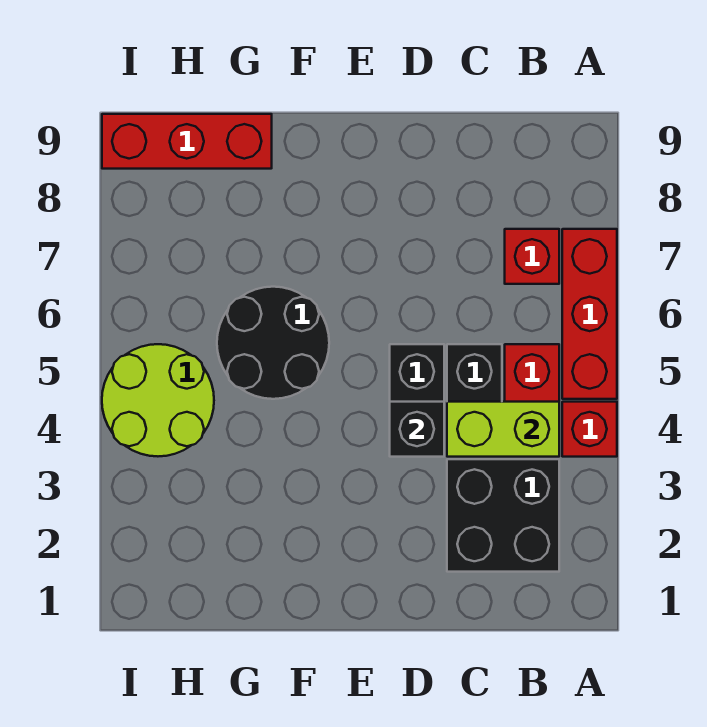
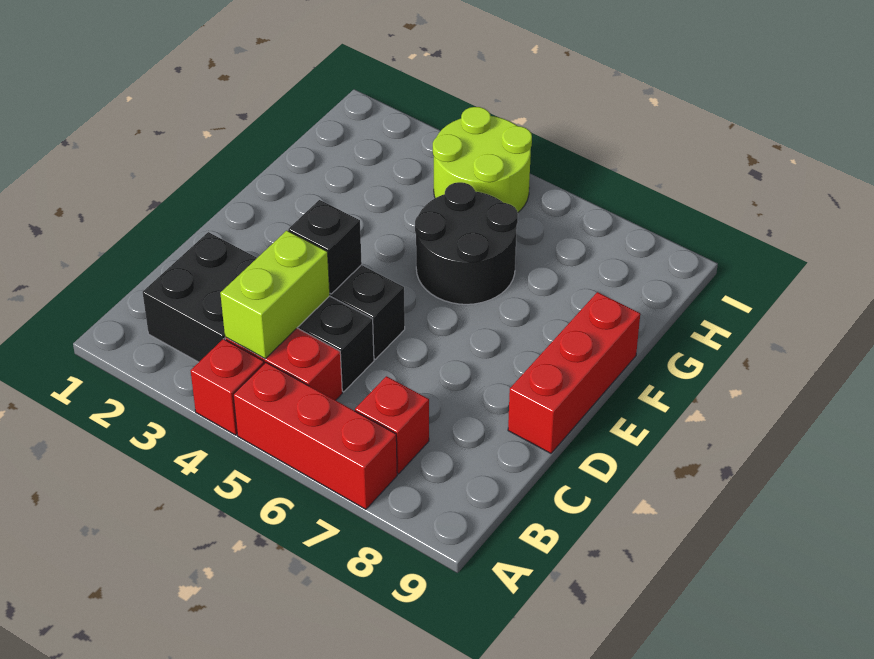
red brick G9:I9 level 1 -> red brick D9:F9 level 1

